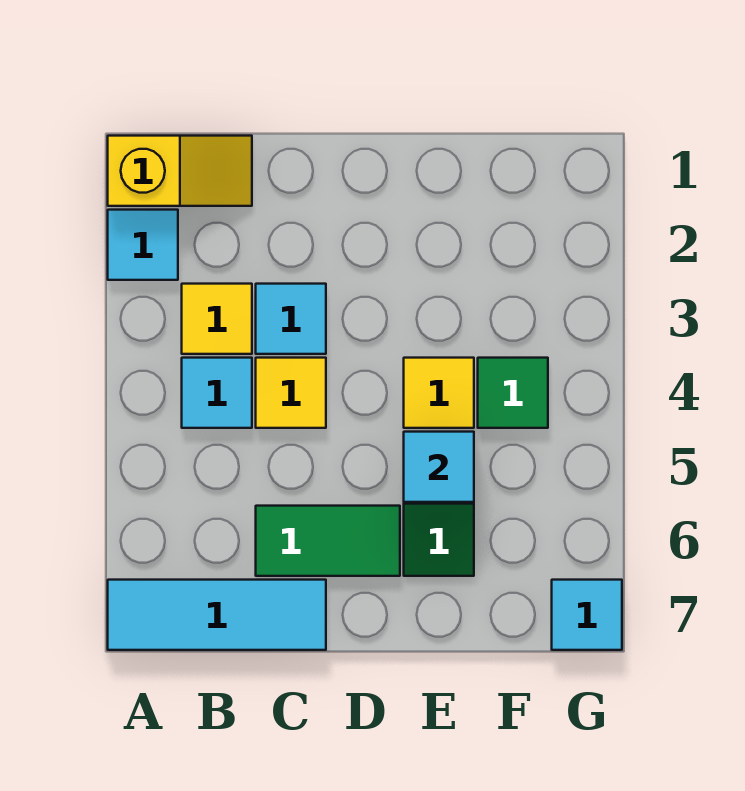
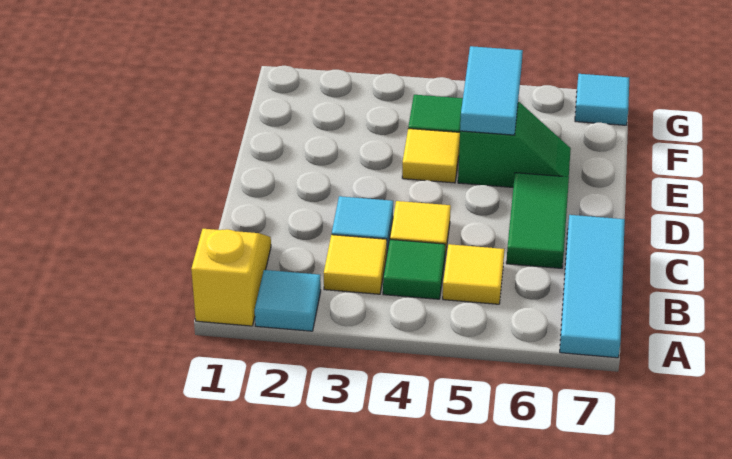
cyan tile B4 level 1 -> green tile B4 level 1
none -> yellow tile B5 level 1
cyan tile E5 level 2 -> cyan tile E5:F5 level 2

